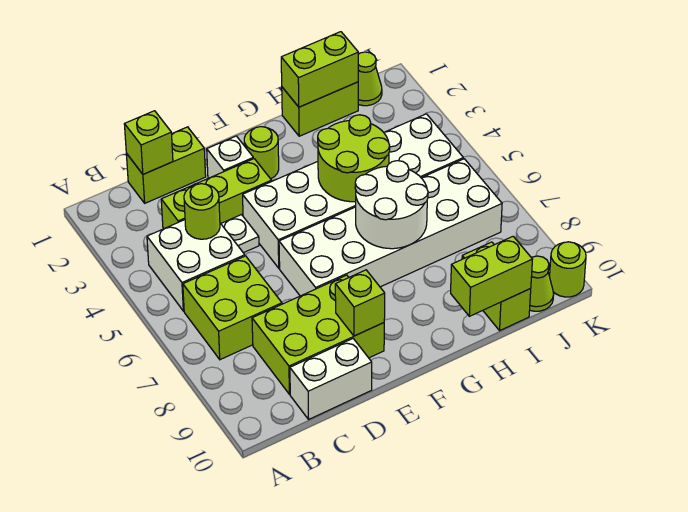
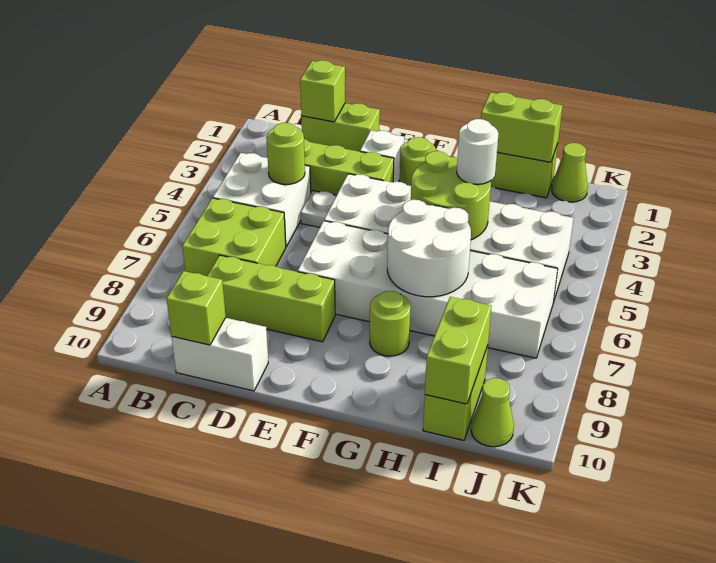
lime brick C8:E9 level 1 -> lime brick C8:E8 level 1
lime brick E9 level 2 -> lime brick C10 level 2
none -> white round brick H4 level 3
lime brick H10:I10 level 2 -> lime brick I9:I10 level 2
lime round brick K10 level 1 -> lime round brick G8 level 1

